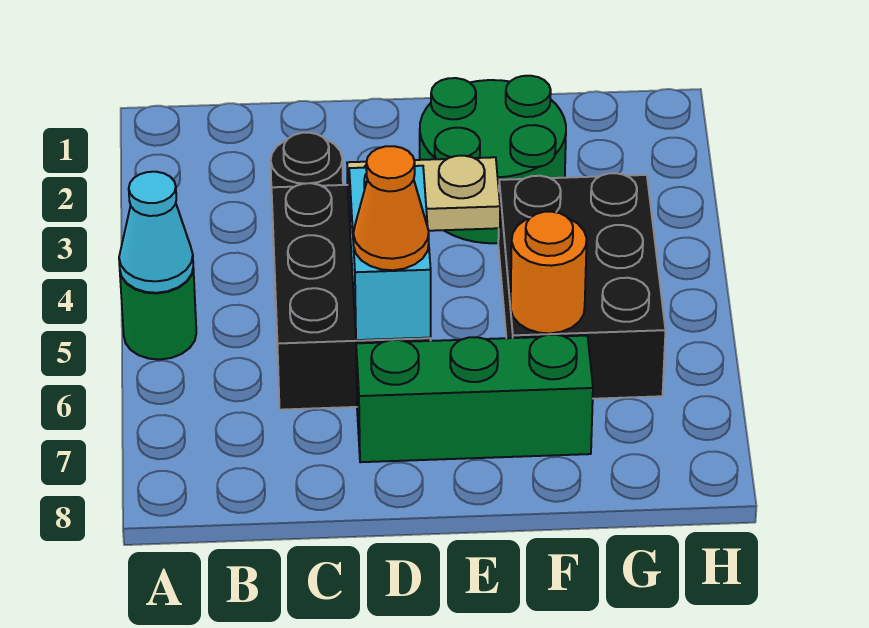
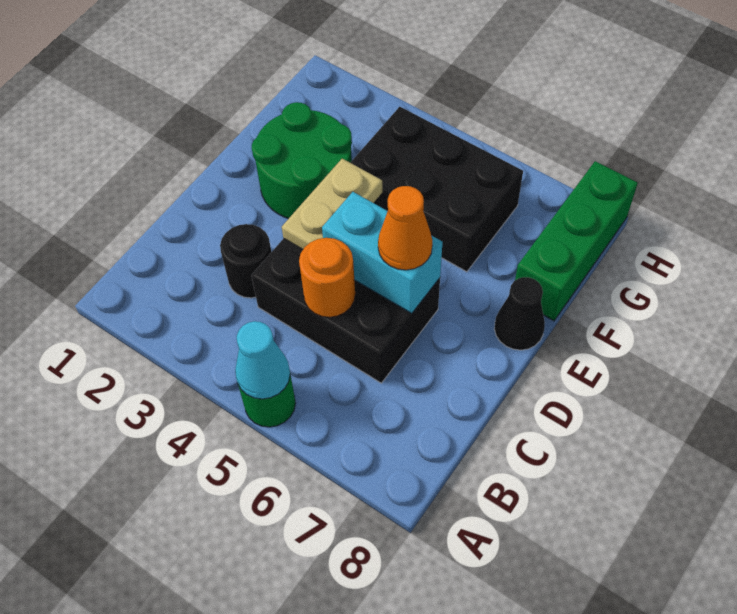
green brick D7:F7 level 1 -> green brick F8:H8 level 1
none -> black cone E8 level 1
orange round brick F6 level 2 -> orange round brick C5 level 2

